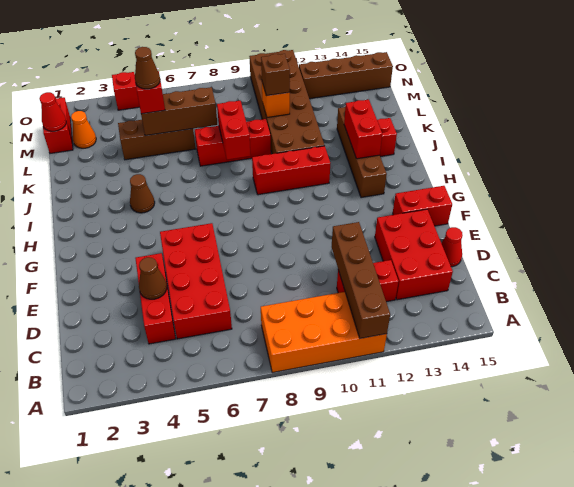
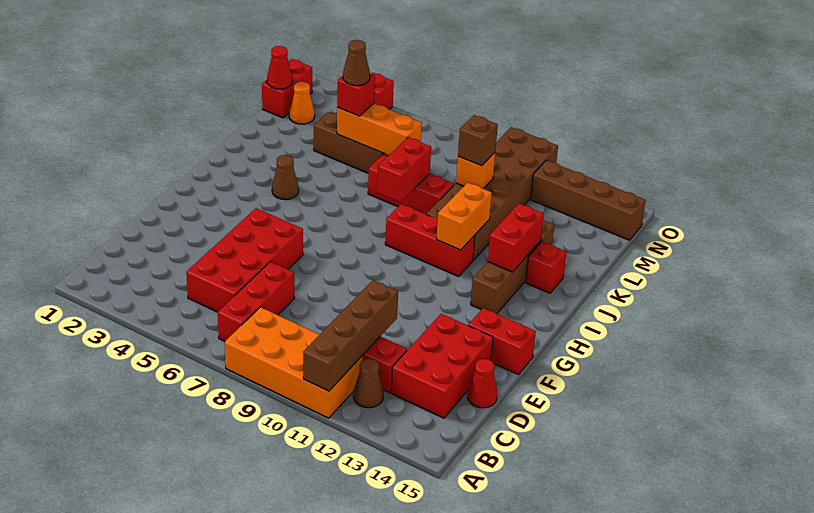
red brick C4:E4 level 1 -> red brick B7:D7 level 1
brown cone D4 level 2 -> brown cone B12 level 1
none -> orange brick I11:J11 level 2
brown brick L5:L7 level 2 -> orange brick L5:L7 level 2

